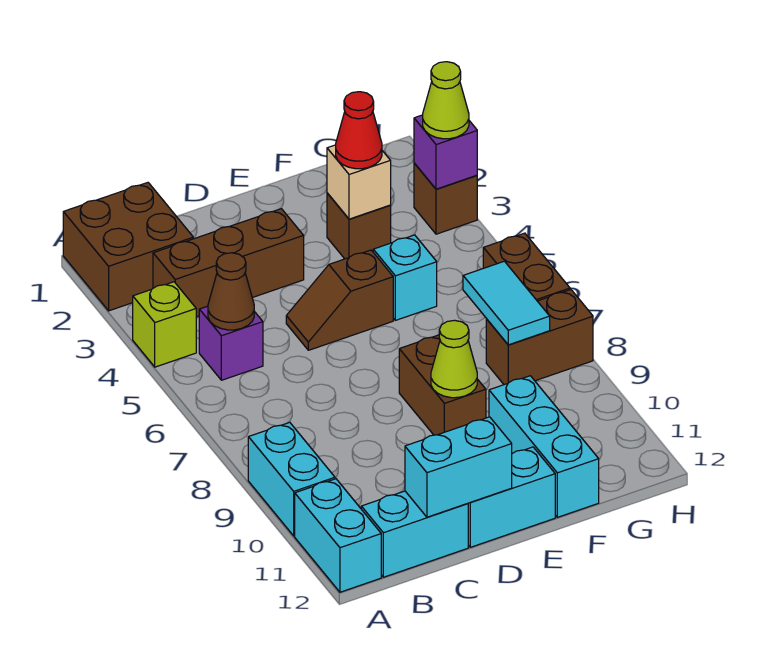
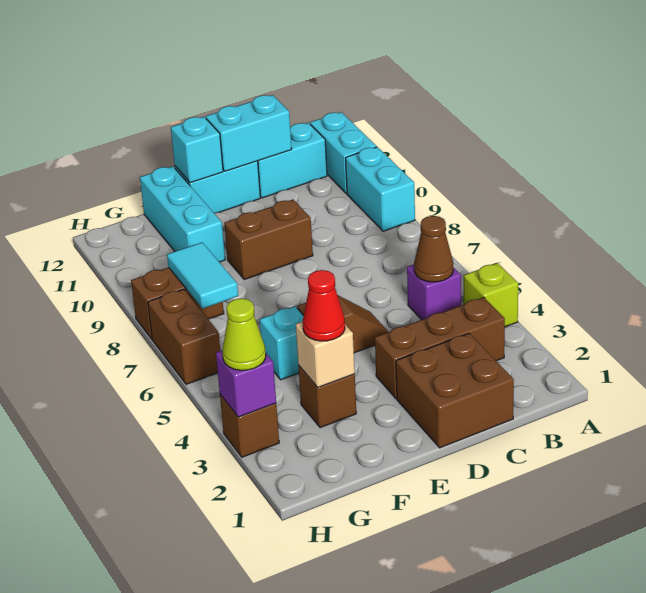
brown brick A1:B2 level 1 -> brown brick C1:D2 level 1
brown brick E8:E9 level 1 -> brown brick D9:E9 level 1
lime cone E9 level 2 -> none
none -> cyan brick E12 level 2

